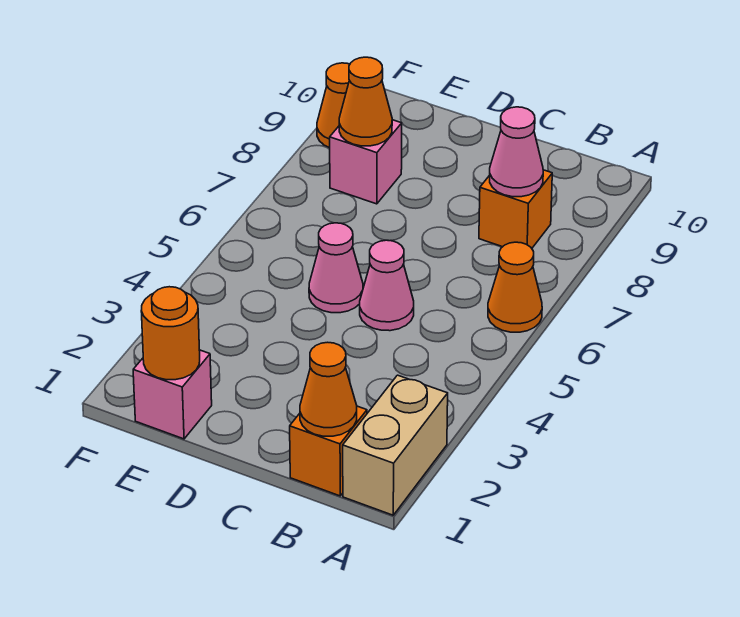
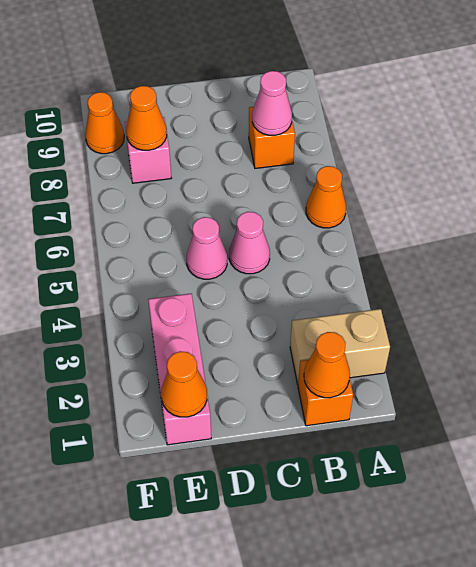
tan brick A1:A2 level 1 -> tan brick A2:B2 level 1
pink brick E1 level 1 -> pink brick E1:E3 level 1
orange round brick E1 level 2 -> orange cone E1 level 2

